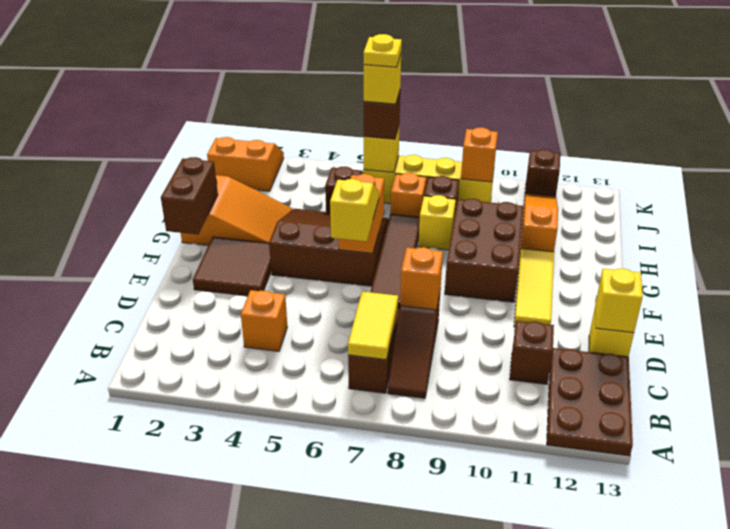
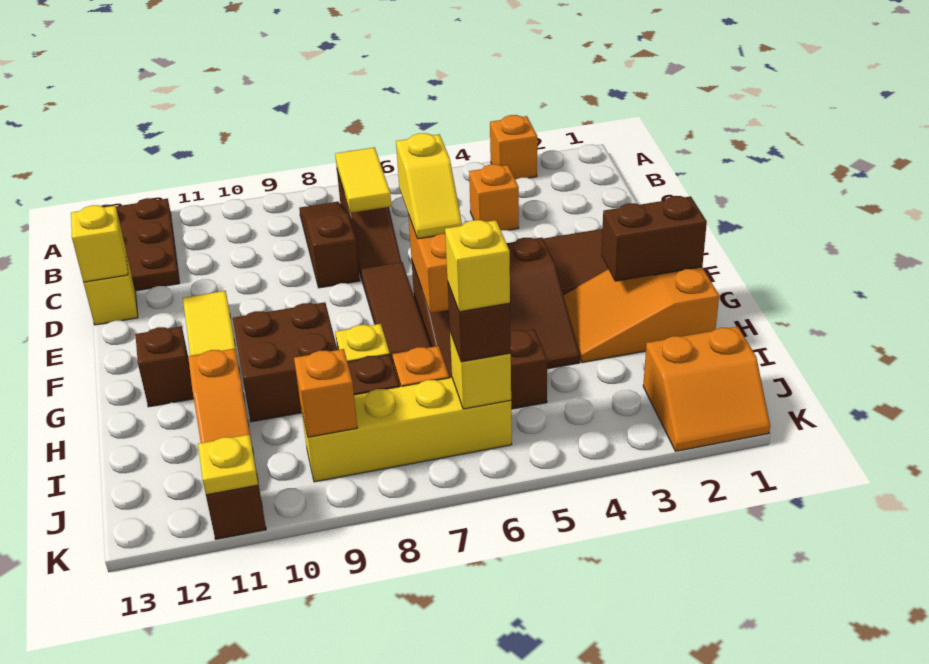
brown brick C11 level 1 -> brown brick G12 level 1
orange brick D8 level 2 -> orange brick A3 level 1
brown brick F1:G1 level 2 -> brown brick G1:G2 level 2
brown brick F9:H10 level 1 -> brown brick G9:H10 level 1
yellow plate J6 level 5 -> yellow plate K11 level 2

